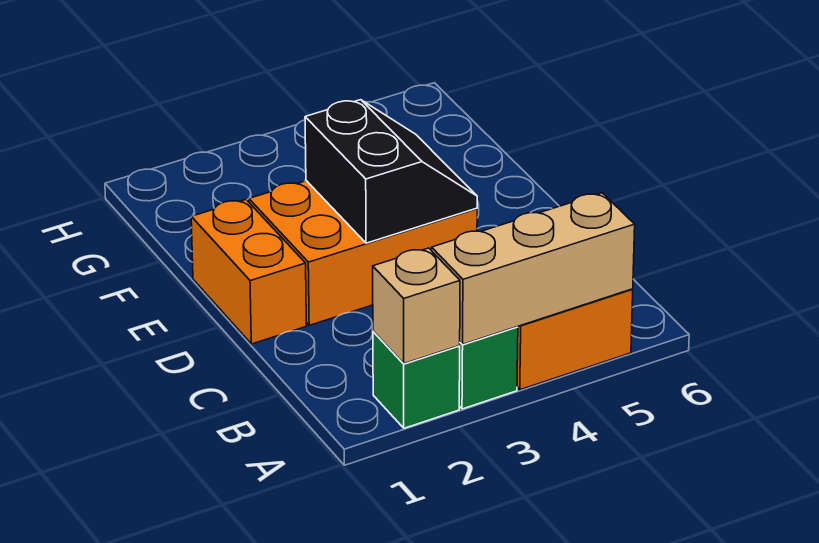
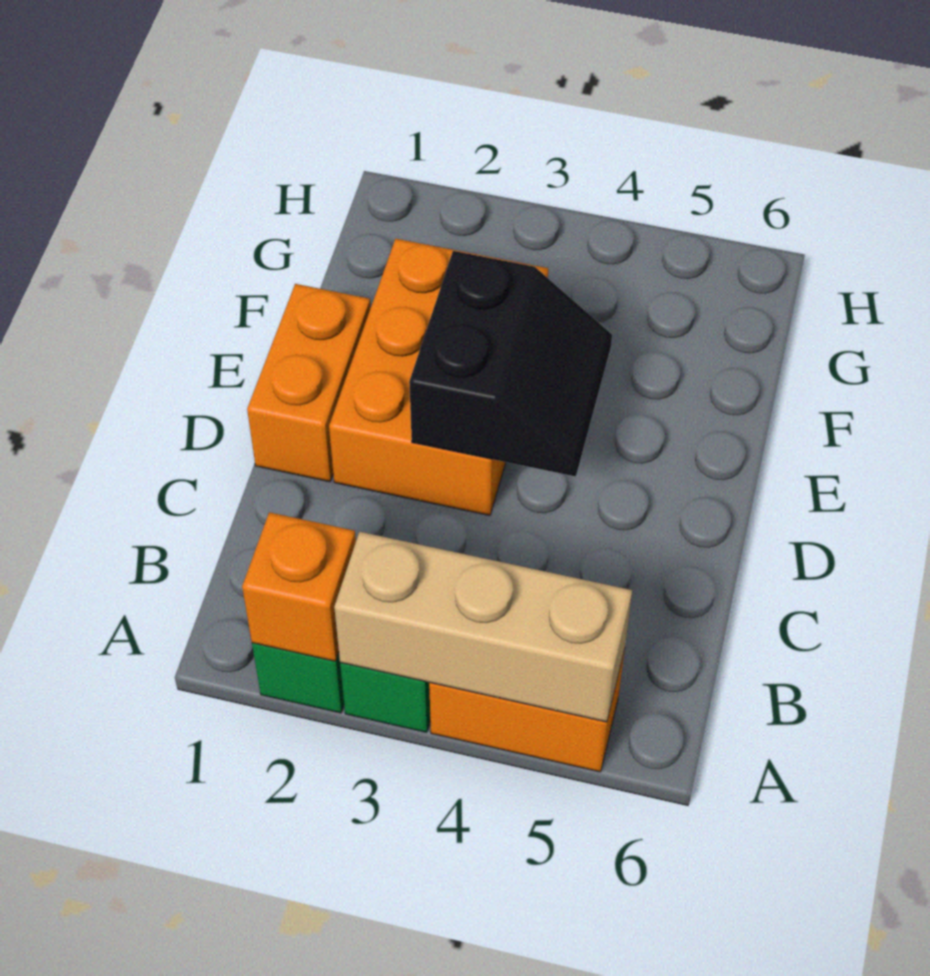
tan brick A2 level 2 -> orange brick A2 level 2
orange brick D2:E4 level 1 -> orange brick D2:F3 level 1

